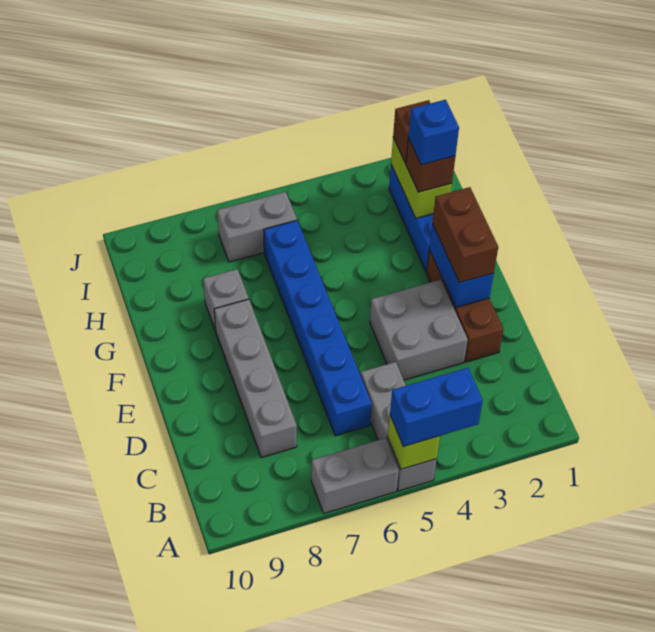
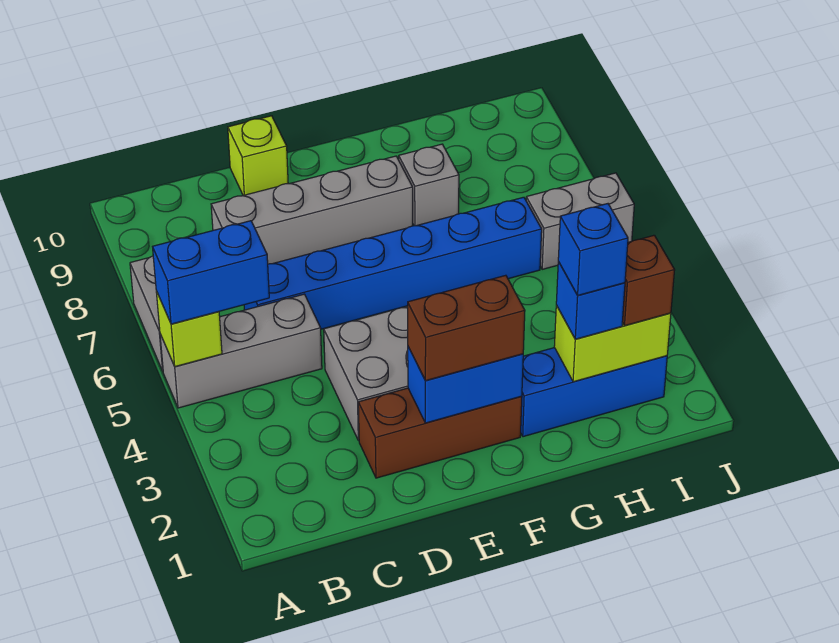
blue brick A4:A5 level 3 -> blue brick A5:B5 level 3
none -> lime brick D10 level 1
brown brick H2 level 3 -> blue brick H2 level 3
grey brick I6:I7 level 1 -> grey brick I6:J6 level 1

